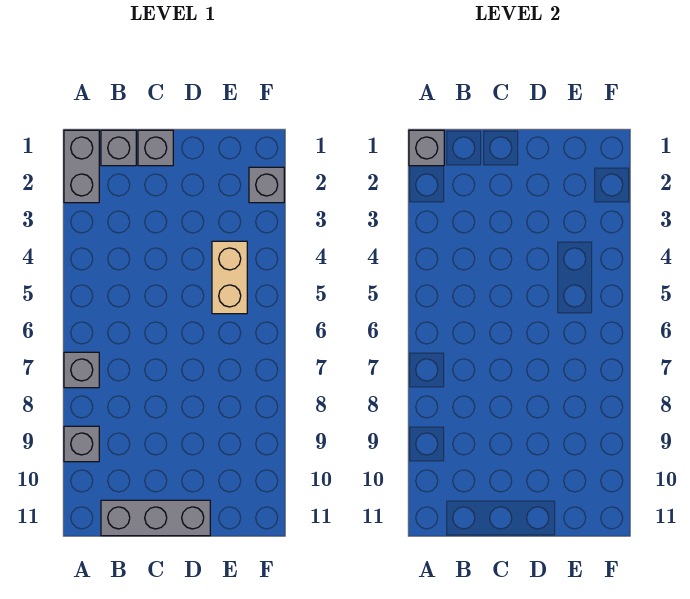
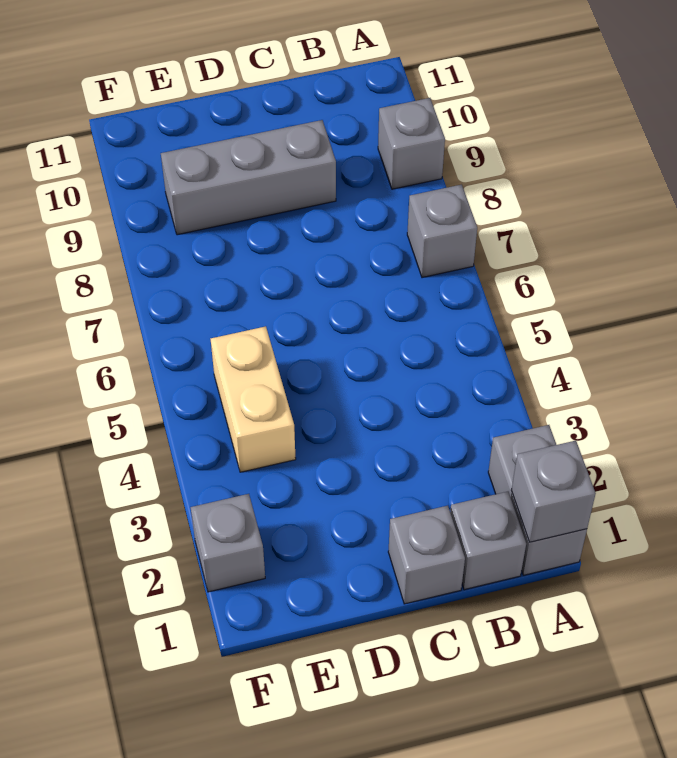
grey brick B11:D11 level 1 -> grey brick C9:E9 level 1

